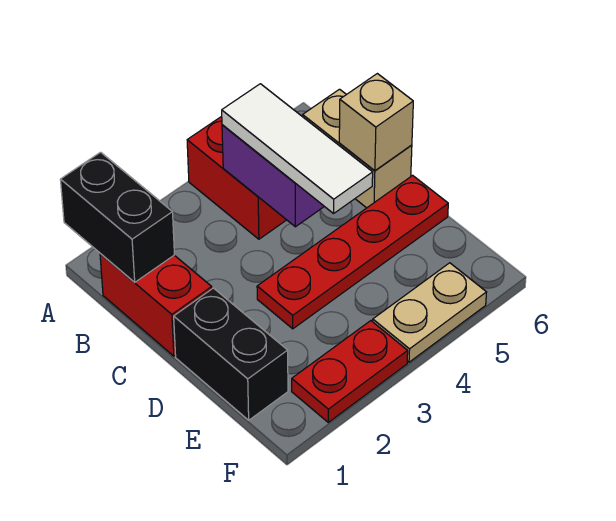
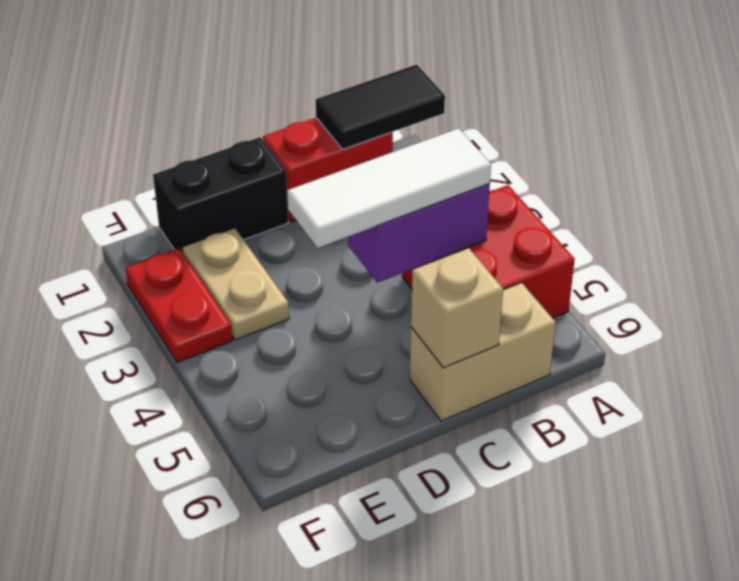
black brick A1:B1 level 2 -> black tile A1:B1 level 2
red plate D3:D6 level 1 -> none
tan plate F4:F5 level 1 -> tan plate E2:E3 level 1

